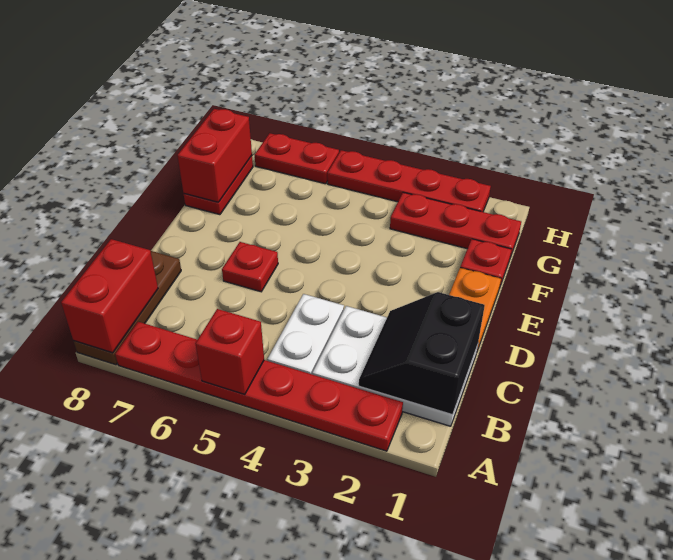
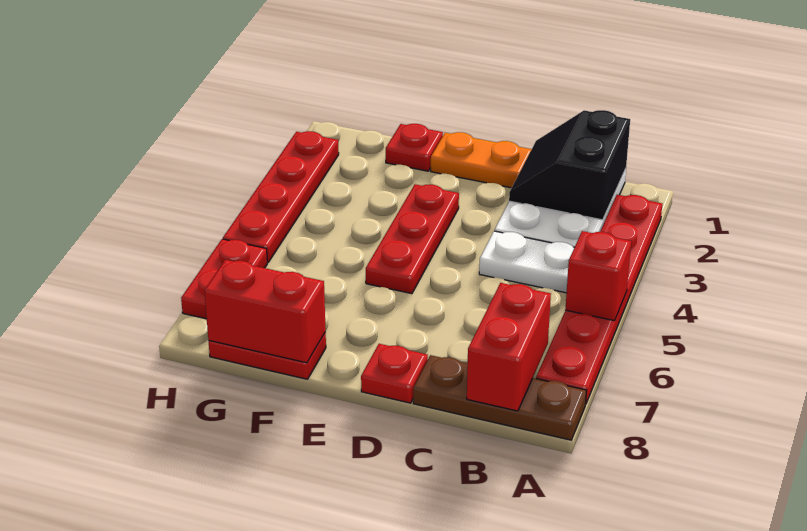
red brick A8:B8 level 2 -> red brick B7:B8 level 2
black slope B1:C2 level 2 top 1 -> black slope B1:C2 level 2 top B
red plate D6 level 1 -> red plate D8 level 1
red plate G1:G3 level 1 -> red plate E3:E5 level 1

